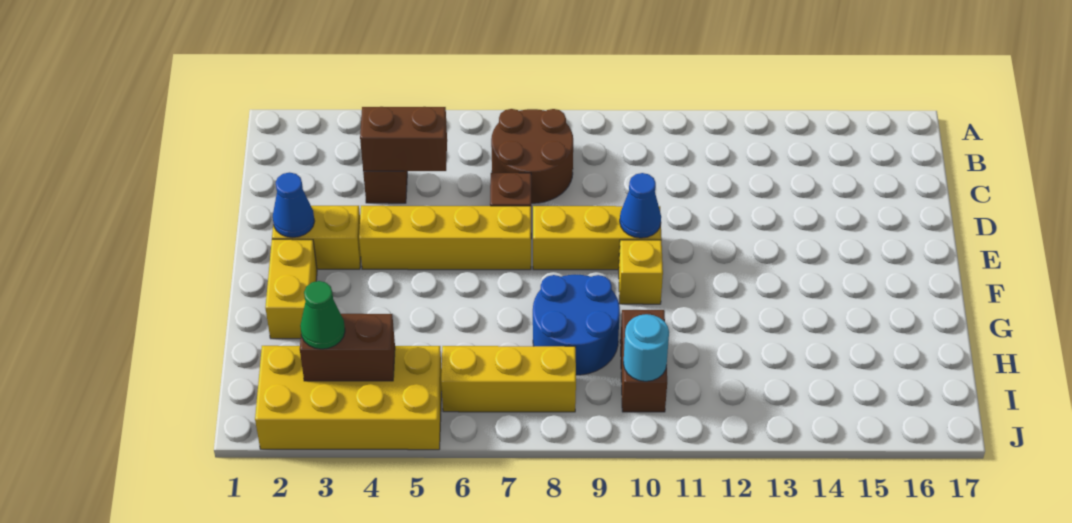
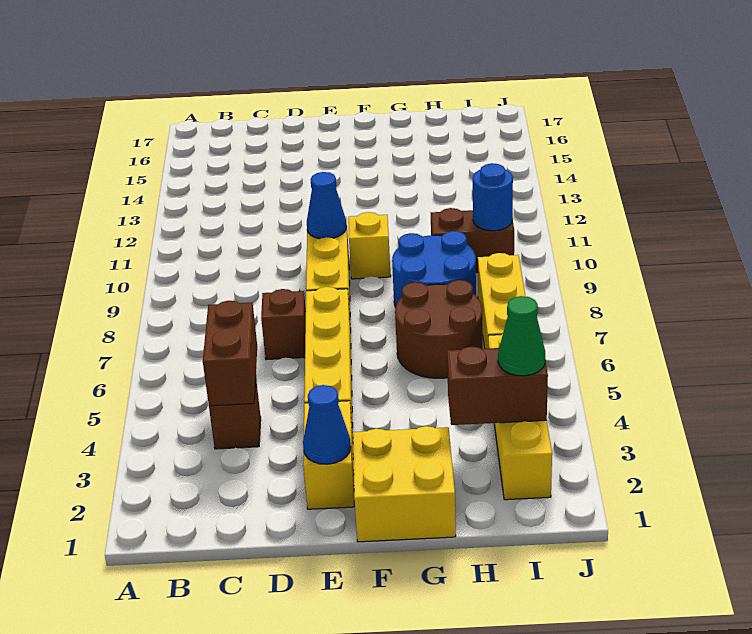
brown round brick B7:C8 level 1 -> brown round brick G6:H7 level 1
yellow brick F2:G2 level 1 -> yellow brick F1:G2 level 1
yellow brick I2:J5 level 1 -> yellow brick I2:I5 level 1
brown brick I3:I4 level 2 -> brown brick H3:I3 level 2
cyan round brick I10 level 2 -> blue round brick I10 level 2

